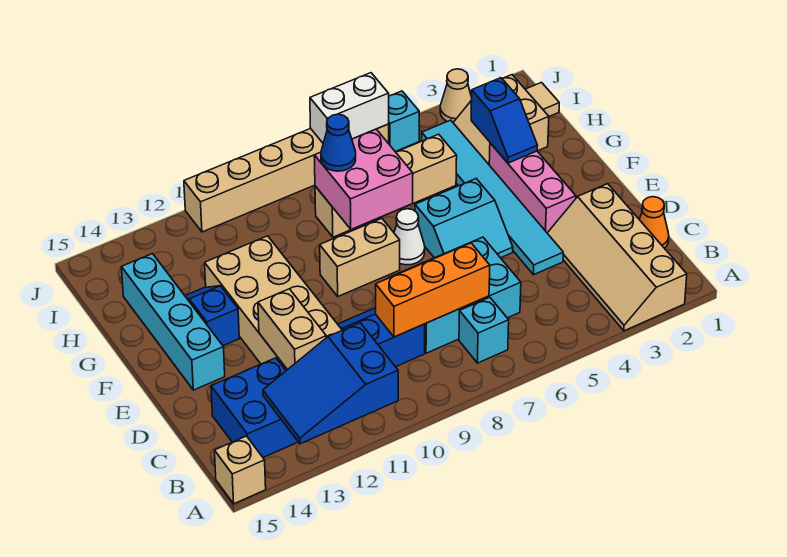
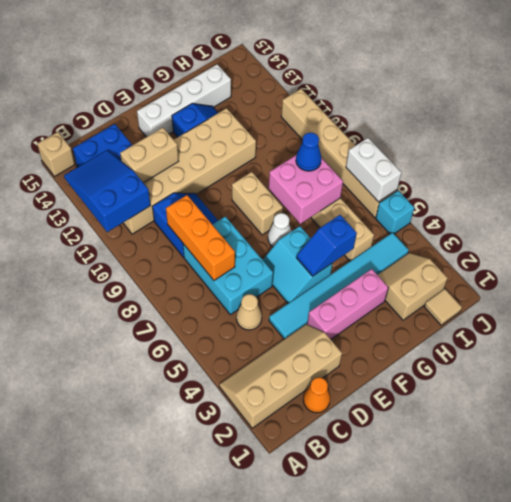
cyan brick B7 level 1 -> none
cyan brick E14:H14 level 1 -> white brick E14:H14 level 1
blue slope G3:H3 level 2 top H -> blue slope F5:G5 level 2 top G
tan cone J3 level 1 -> tan cone C5 level 1

